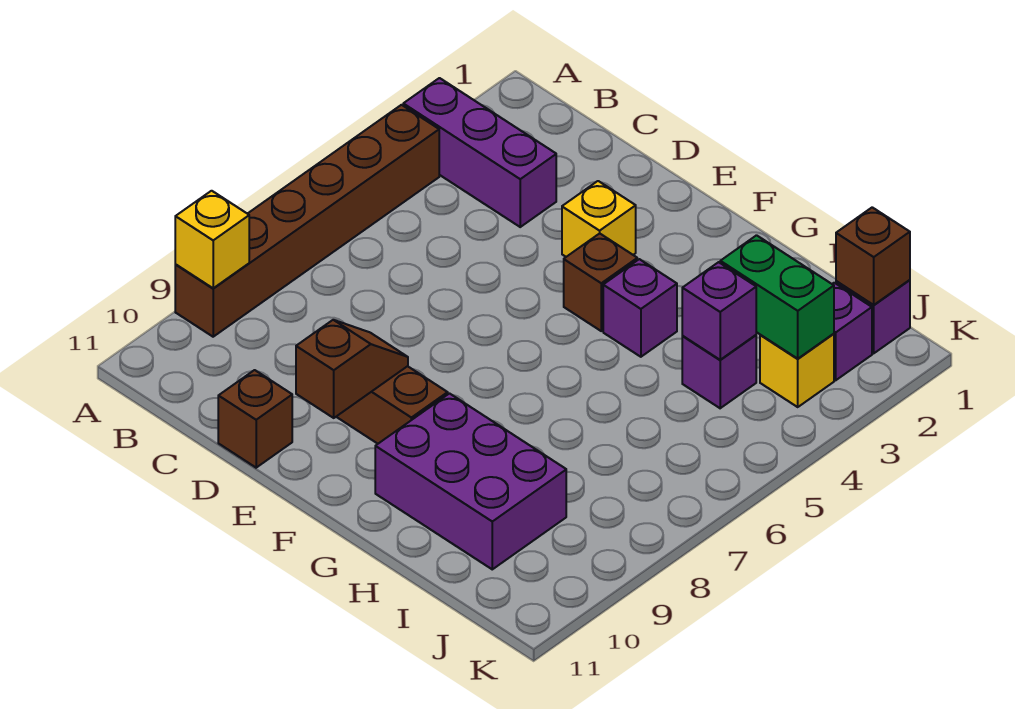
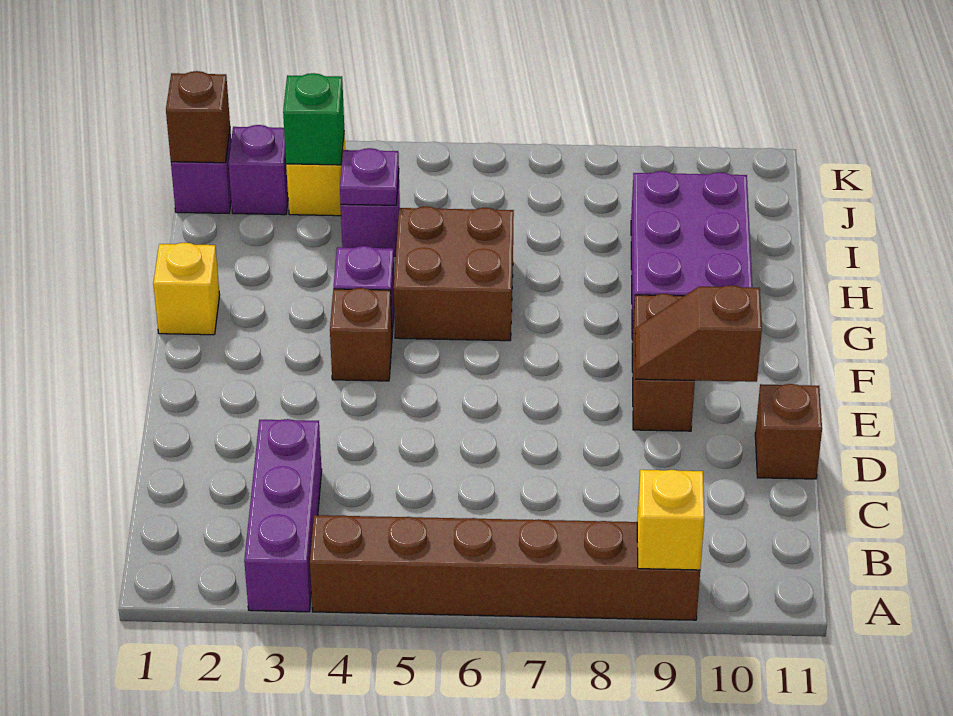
yellow brick E3 level 1 -> yellow brick G1 level 1
none -> brown brick G5:H6 level 1
green brick I3:J3 level 2 -> green brick J3 level 2
purple brick I4 level 2 -> purple plate I4 level 2

